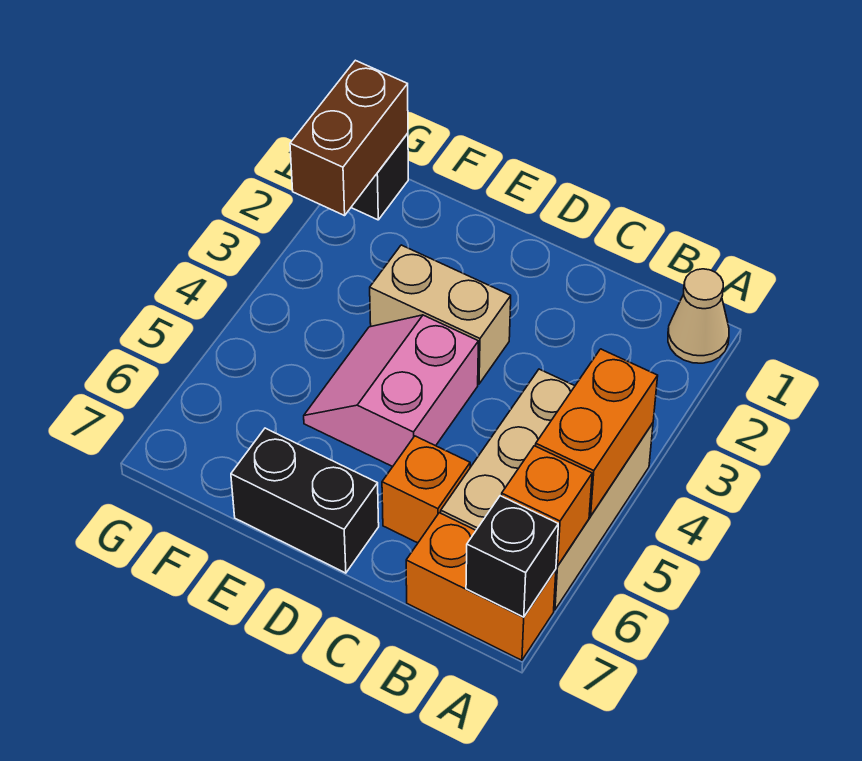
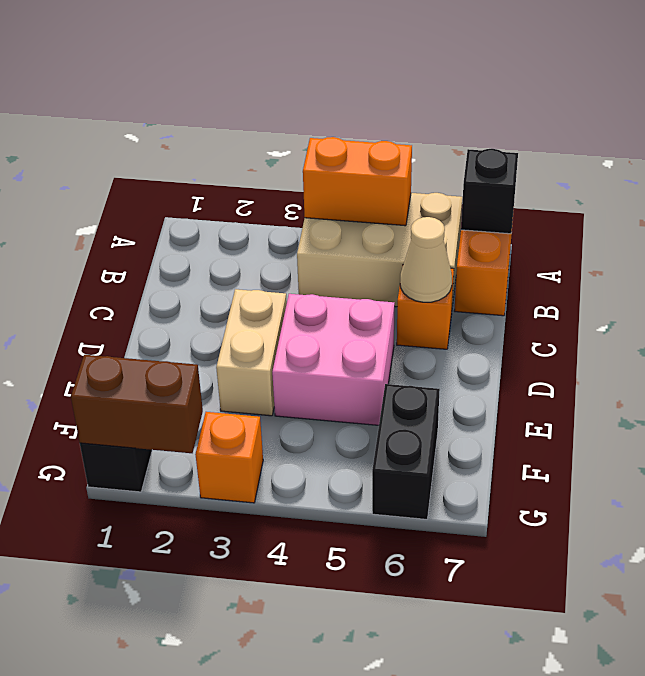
tan cone A1 level 1 -> tan cone C6 level 2
orange brick A6 level 2 -> orange brick G3 level 1
pink slope D4:E5 level 1 top D -> pink brick D4:E5 level 1
black brick D7:E7 level 1 -> black brick F6:G6 level 1

